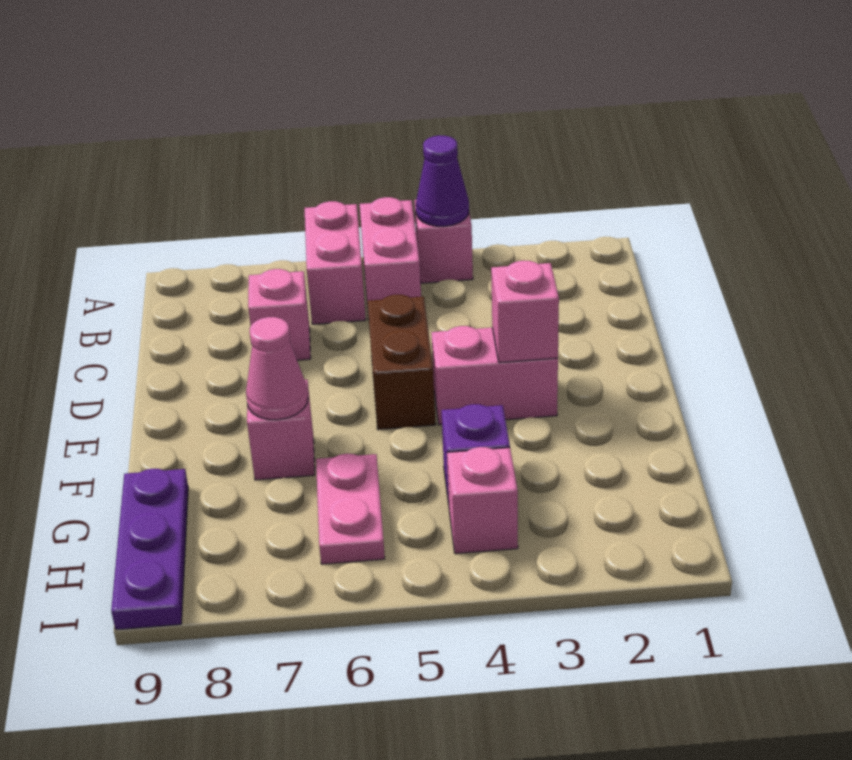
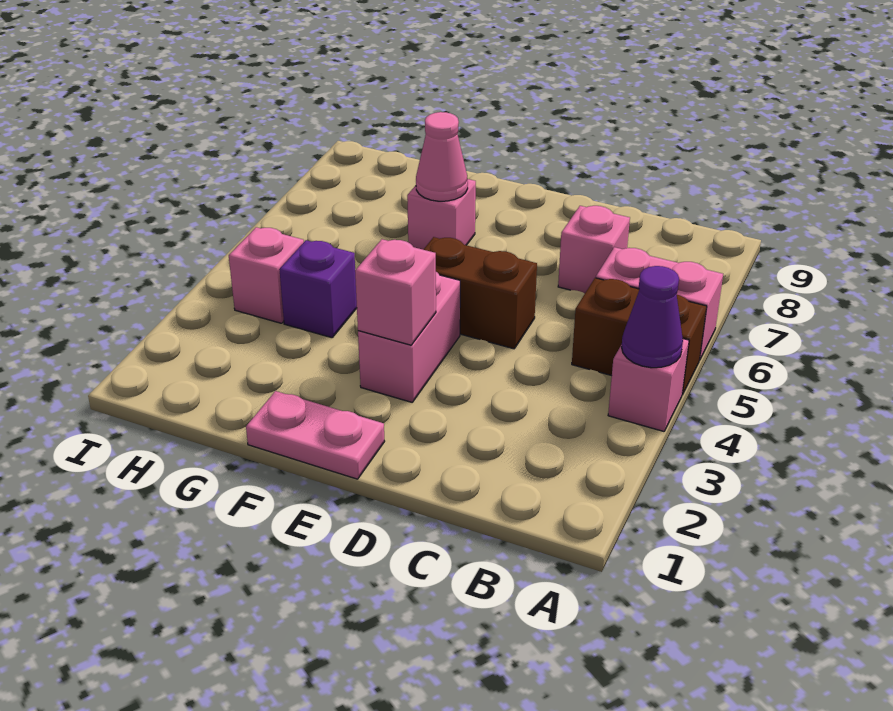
pink brick A5:B5 level 1 -> brown brick A5:B5 level 1
pink plate G6:H6 level 1 -> pink plate E1:F1 level 1
purple plate G9:I9 level 1 -> none

